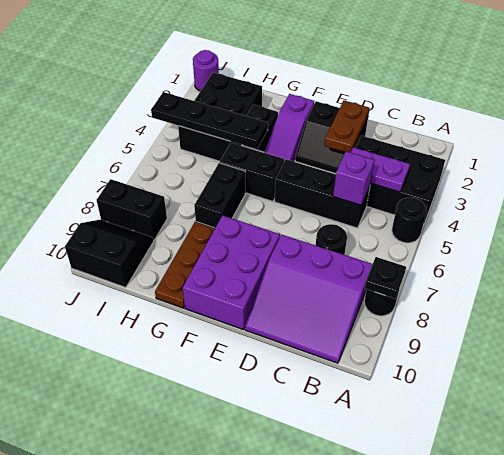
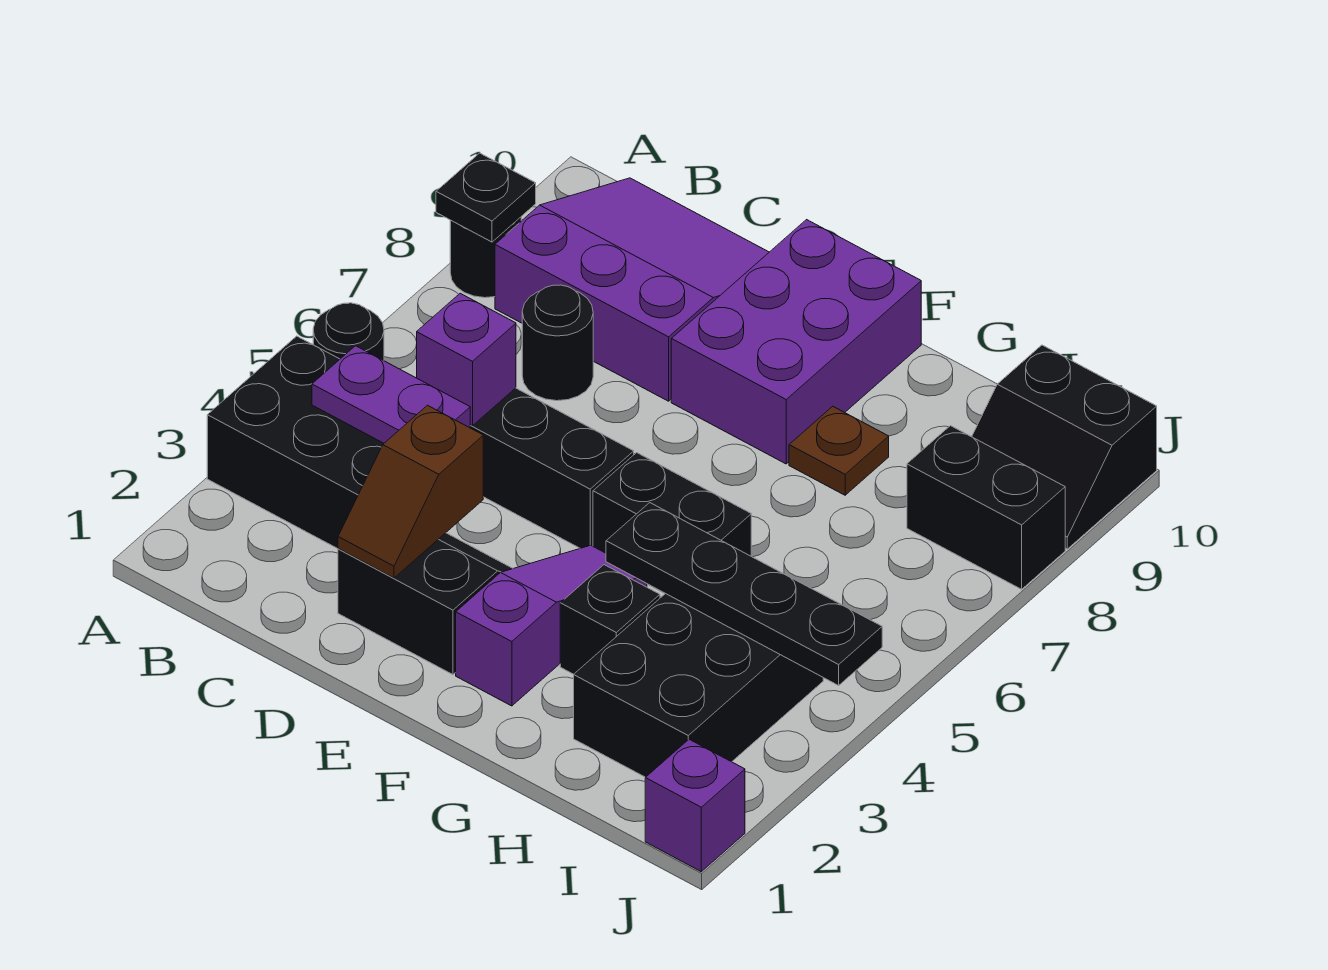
brown plate D2:D3 level 2 -> brown slope D2:D3 level 2 top 3
black brick G6:G7 level 1 -> none
brown plate G8:G10 level 1 -> brown plate G8 level 1
purple round brick J1 level 1 -> purple brick J1 level 1

